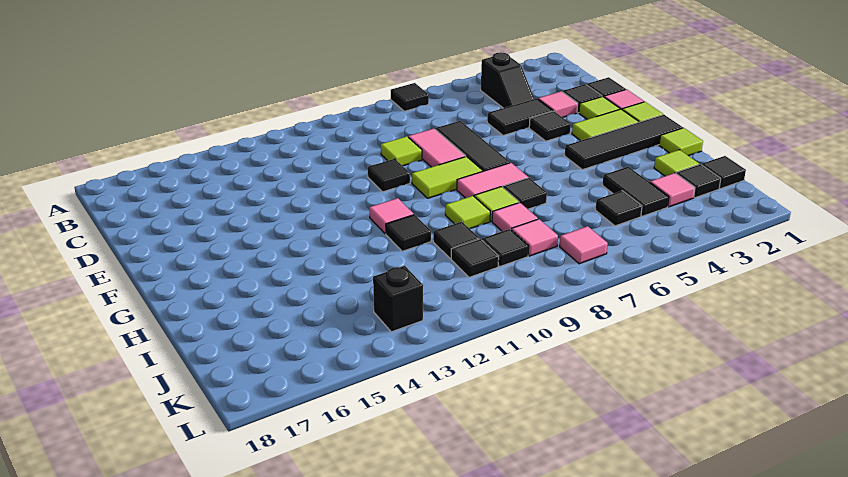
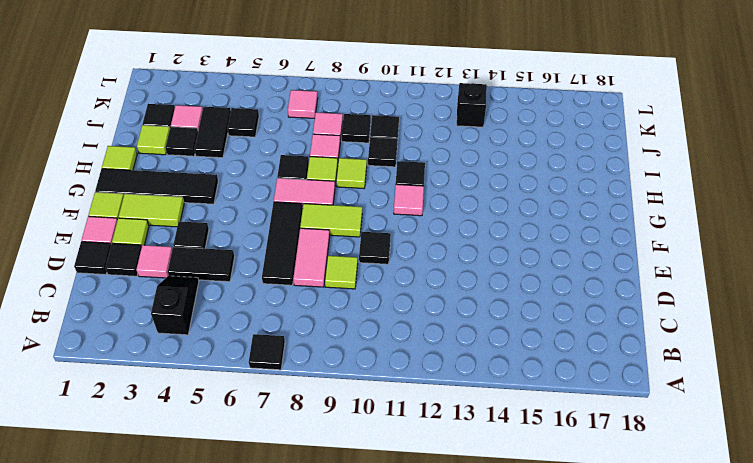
black tile J1 level 1 -> black tile I3 level 1

